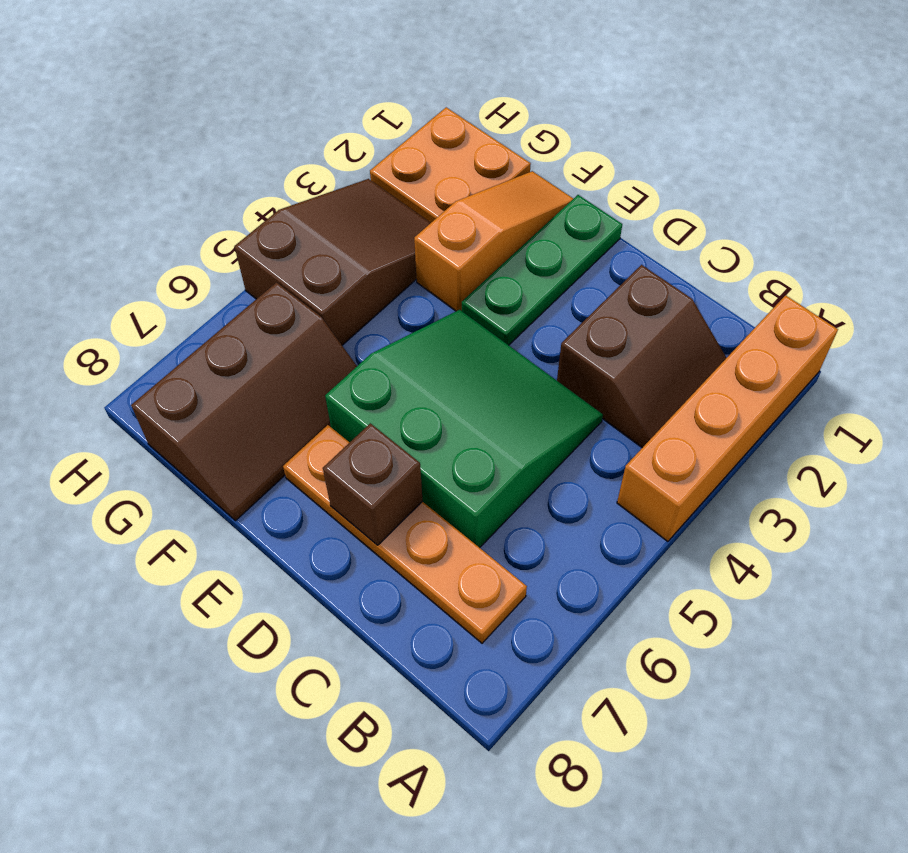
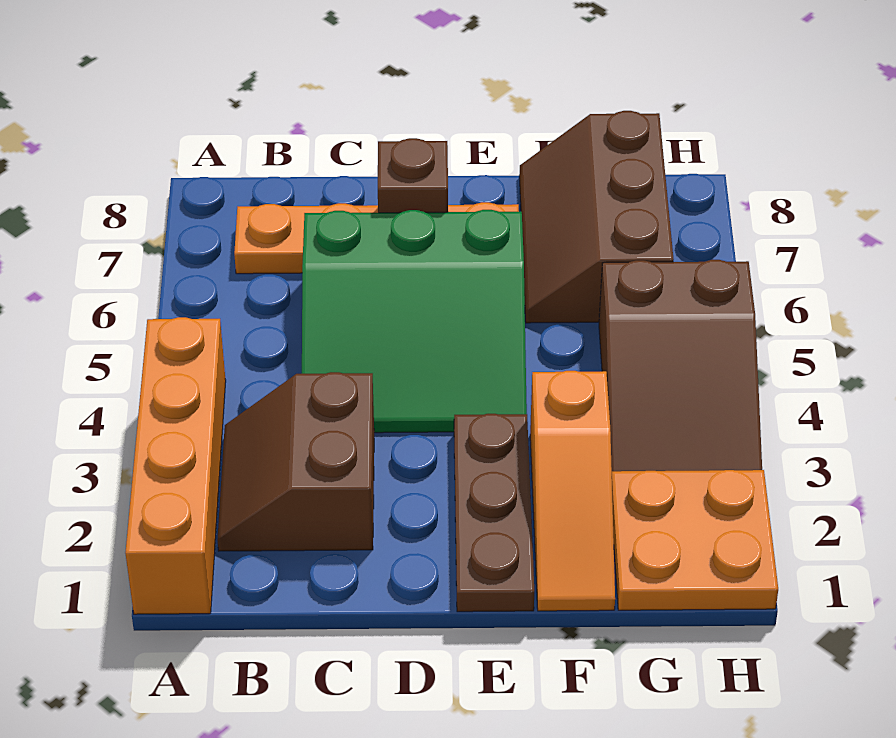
green plate E1:E3 level 1 -> brown plate E1:E3 level 1

